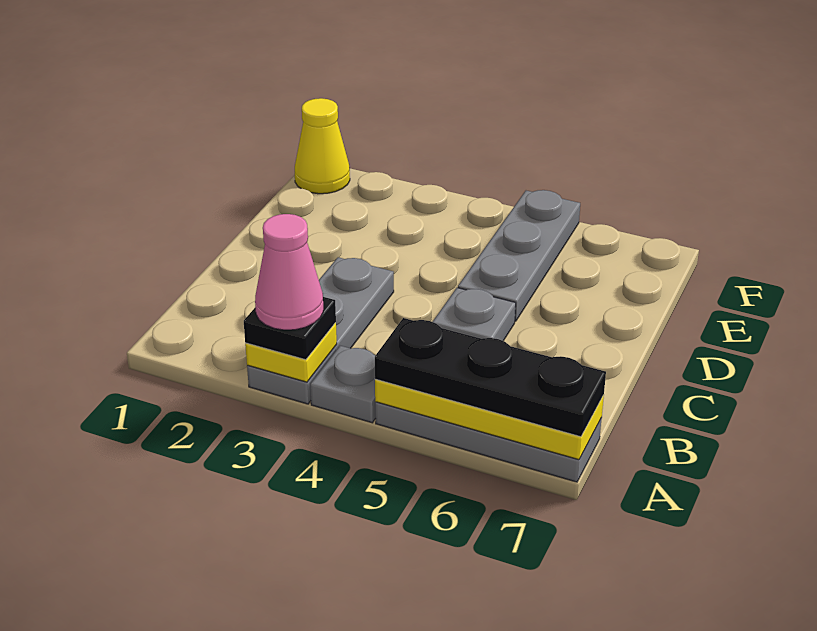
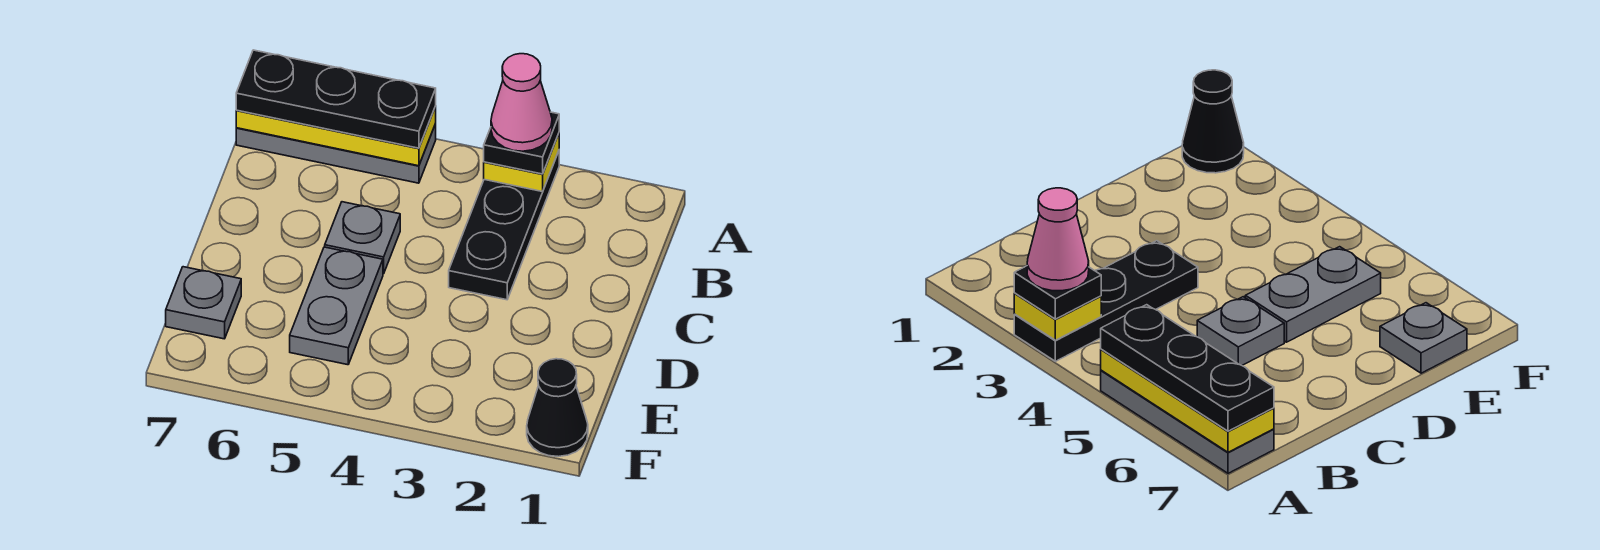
grey plate A3:C3 level 1 -> black plate A3:C3 level 1
grey plate A4 level 1 -> grey plate E7 level 1
grey plate D5:F5 level 1 -> grey plate D5:E5 level 1
yellow cone F1 level 1 -> black cone F1 level 1

